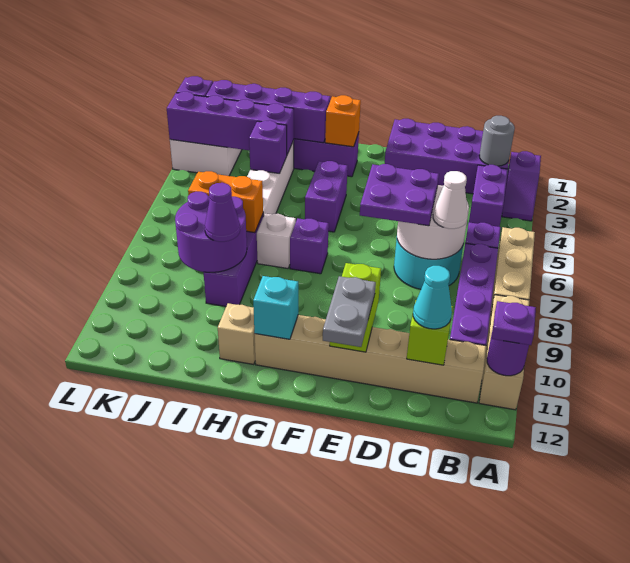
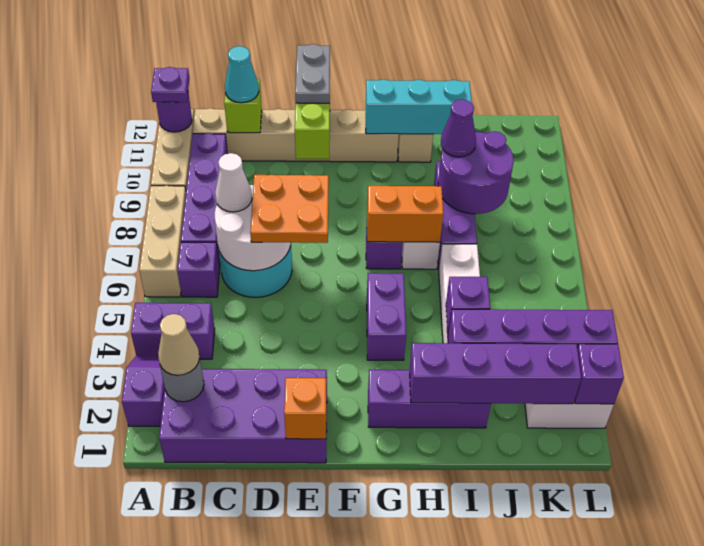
none -> tan cone B2 level 3
purple brick B3:B4 level 1 -> purple brick A4:B4 level 1
purple plate D6:E7 level 3 -> orange plate D6:E7 level 3
orange brick G2 level 2 -> orange brick E1 level 2
cyan brick G11 level 2 -> cyan brick G11:I11 level 2
orange brick I7:J7 level 2 -> orange brick G7:H7 level 2

